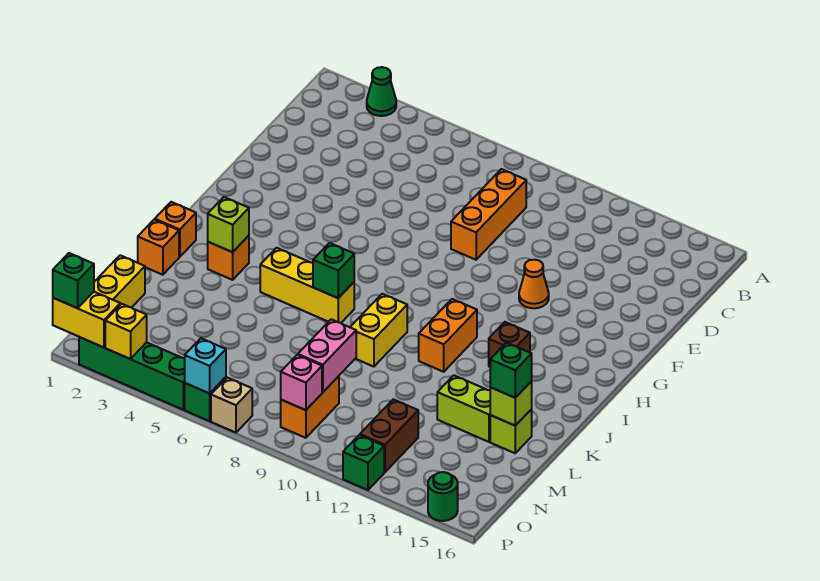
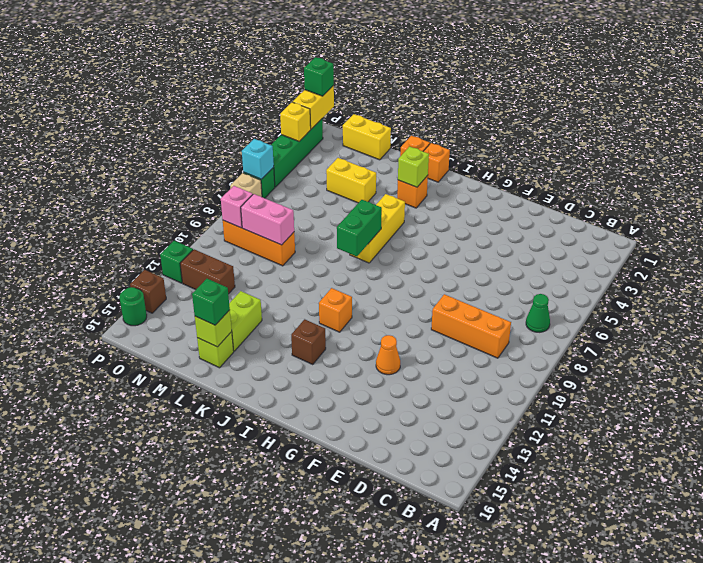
green cone A3 level 1 -> green cone B7 level 1
orange brick I11:J11 level 1 -> orange brick I11 level 1
green brick J7 level 2 -> green brick J7:J8 level 2
yellow brick J9:K9 level 1 -> yellow brick L4:M4 level 1
orange brick N9:O9 level 1 -> orange brick M9:O9 level 1
none -> brown brick P14 level 1

